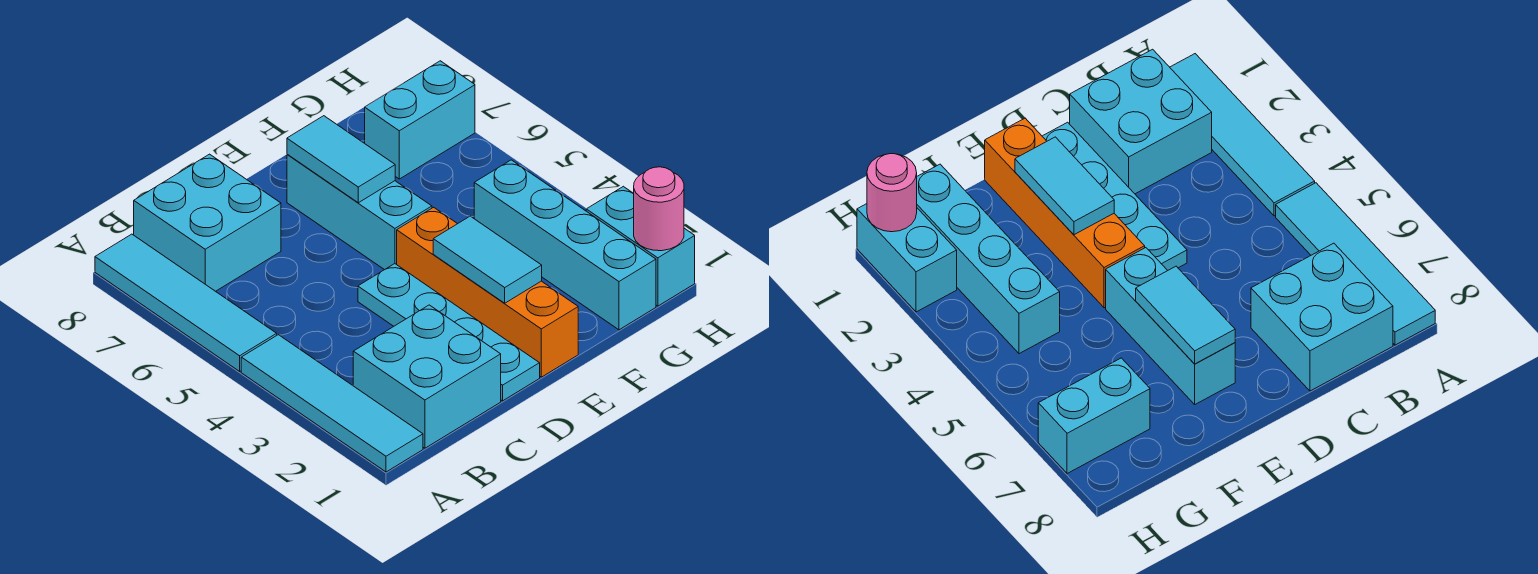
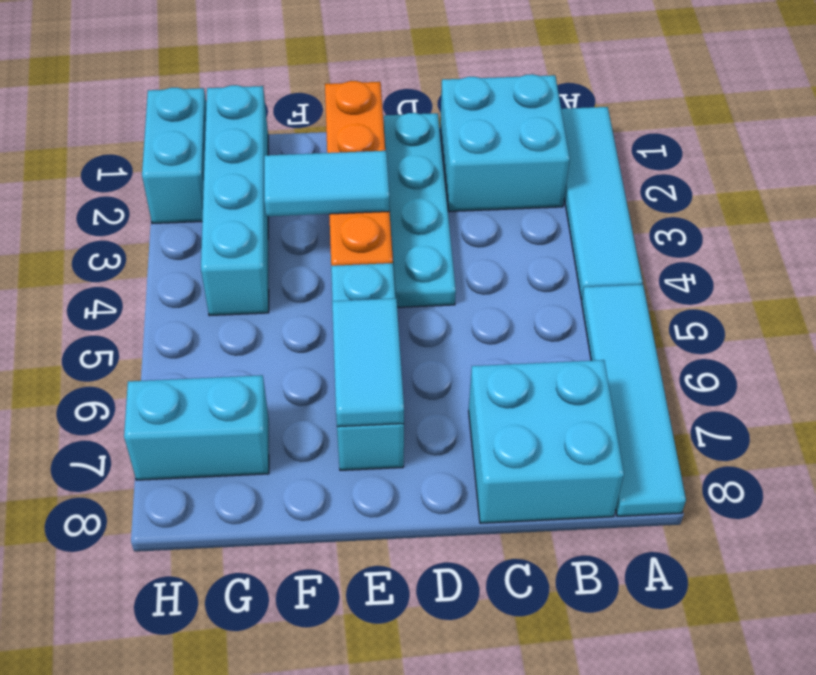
cyan tile E2:E3 level 2 -> cyan tile E3:F3 level 2
pink round brick H1 level 2 -> none

